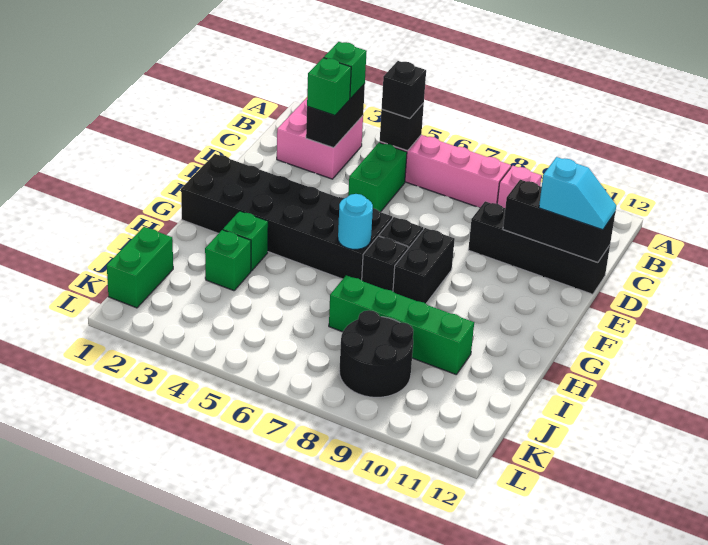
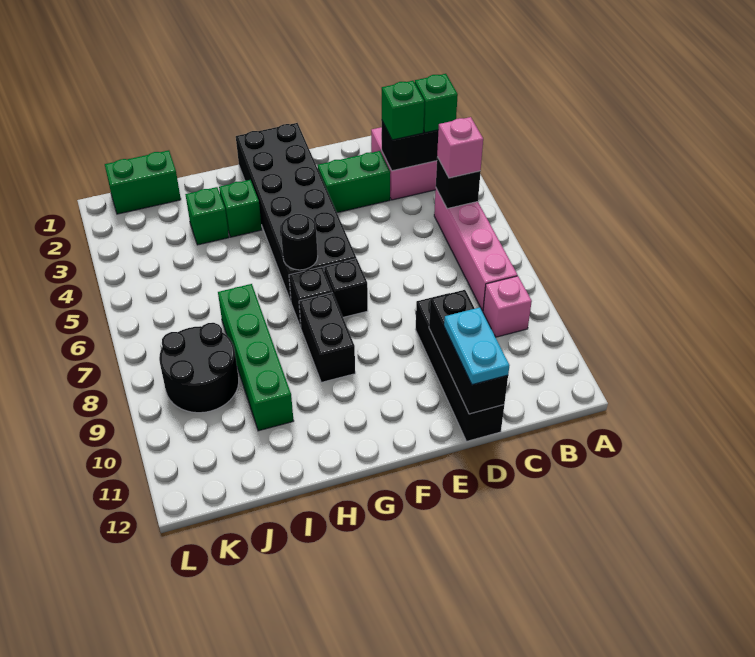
black brick B5 level 3 -> pink brick B5 level 3
green brick C5:D5 level 1 -> green brick D3:E3 level 1
cyan slope D11:D12 level 3 top 11 -> cyan plate D11:D12 level 3
black brick F8:G8 level 1 -> black brick G8:G9 level 1
cyan round brick G6 level 2 -> black round brick G6 level 2

